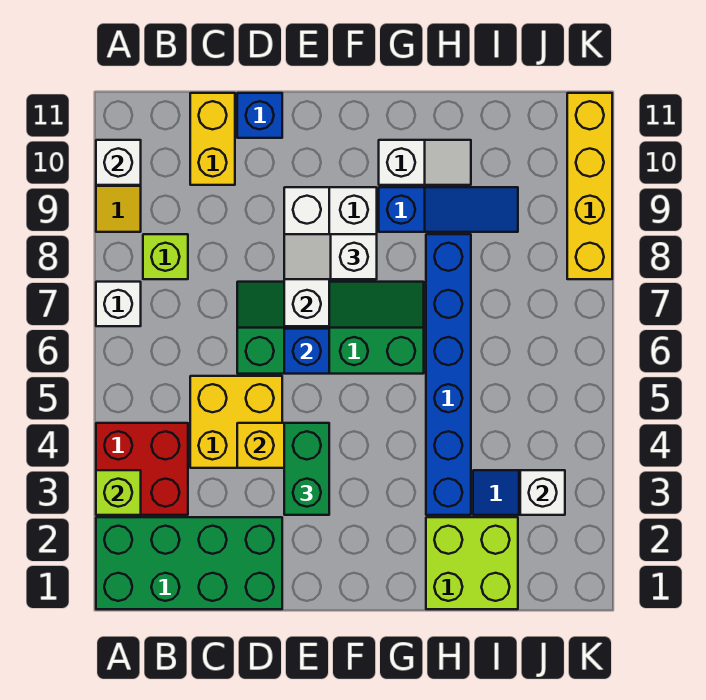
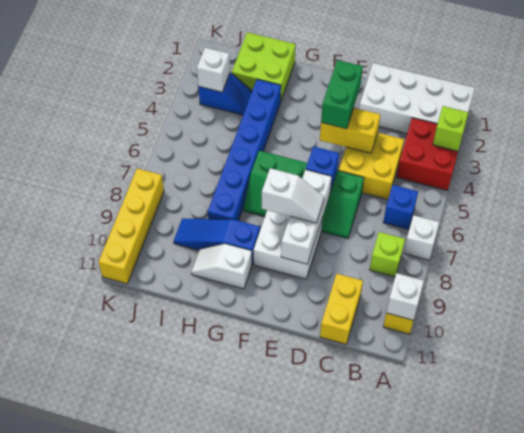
green brick A1:D2 level 1 -> white brick A1:D2 level 1
blue brick D11 level 1 -> blue brick B6 level 1

